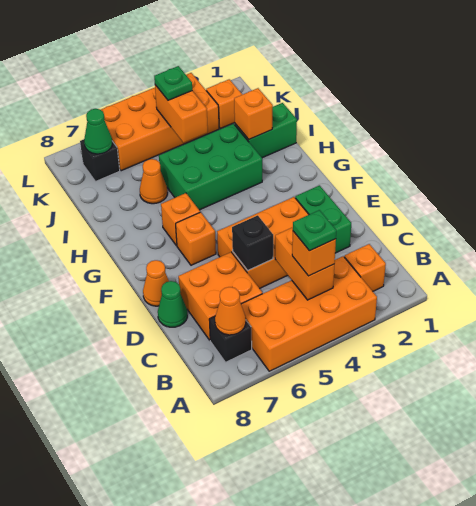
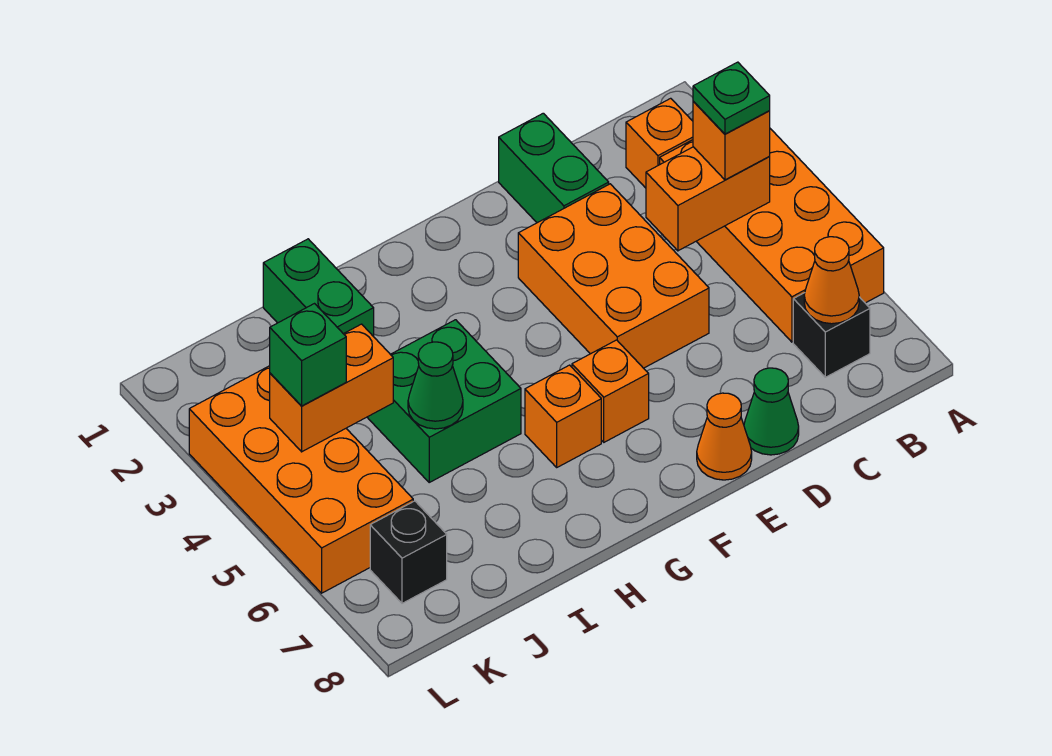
orange brick C6:D7 level 1 -> none
green brick D2:E2 level 1 -> green brick D1:D2 level 1
black brick D5 level 2 -> none
green brick H3:I5 level 1 -> green brick H4:I5 level 1
orange brick I2 level 2 -> none
orange cone I6 level 1 -> none
orange brick K2 level 1 -> none
green plate K4 level 3 -> green brick K4 level 3
green cone K7 level 2 -> green cone I5 level 2

